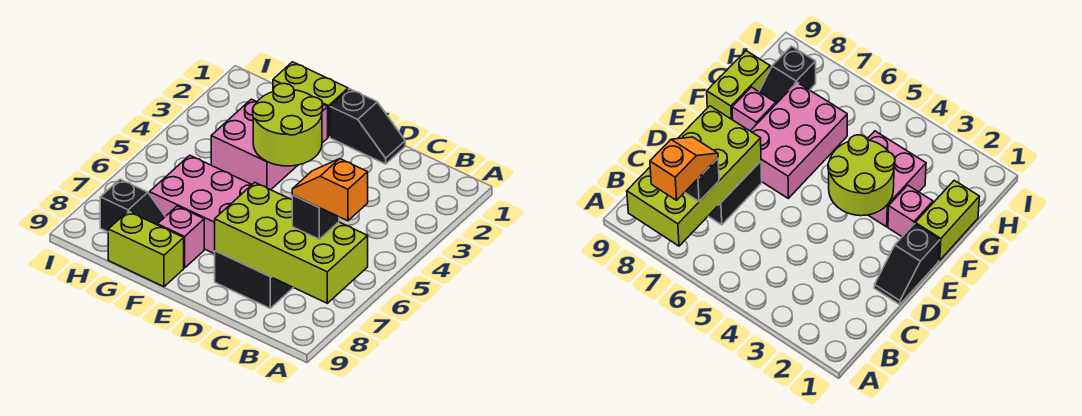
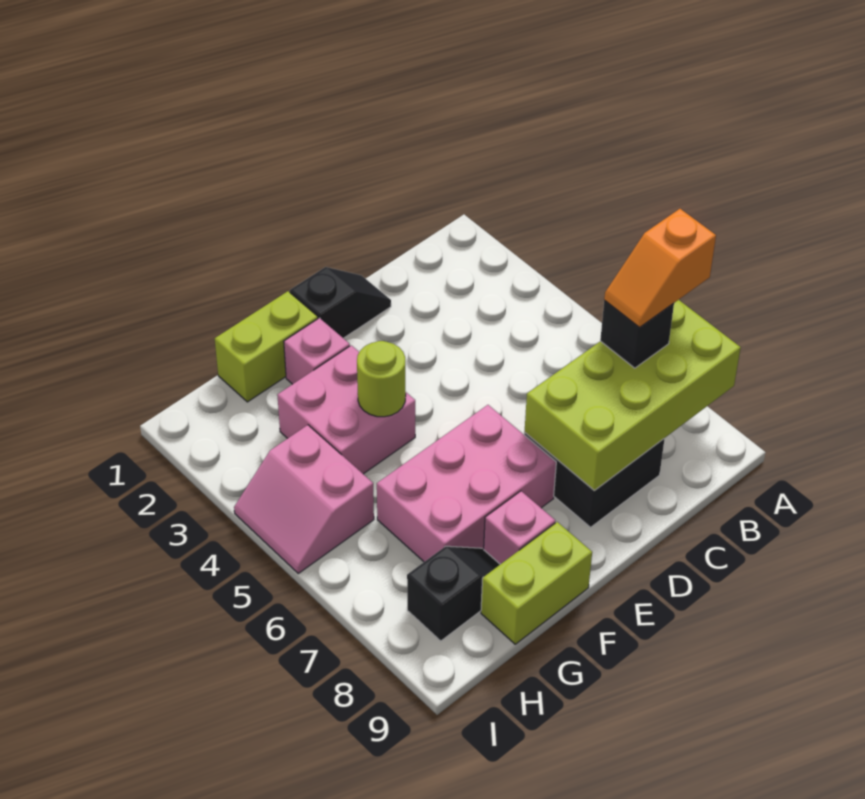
lime round brick E3:F4 level 2 -> lime round brick F4 level 2
none -> pink slope H4:I5 level 1 top H

